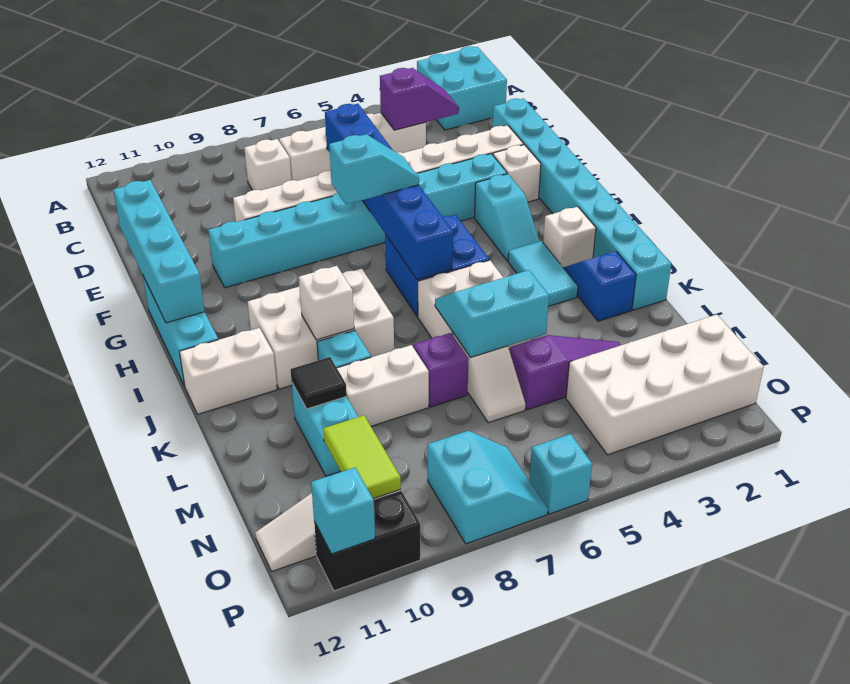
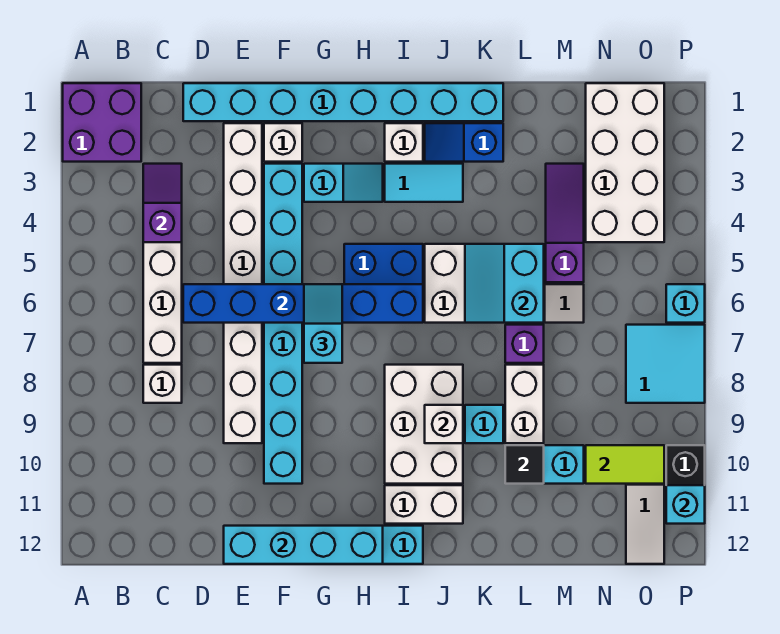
cyan brick A1:B2 level 1 -> purple brick A1:B2 level 1
white brick J11:J12 level 1 -> white brick I11:J11 level 1
cyan slope O7:P8 level 1 top 8 -> cyan tile O7:P8 level 1

